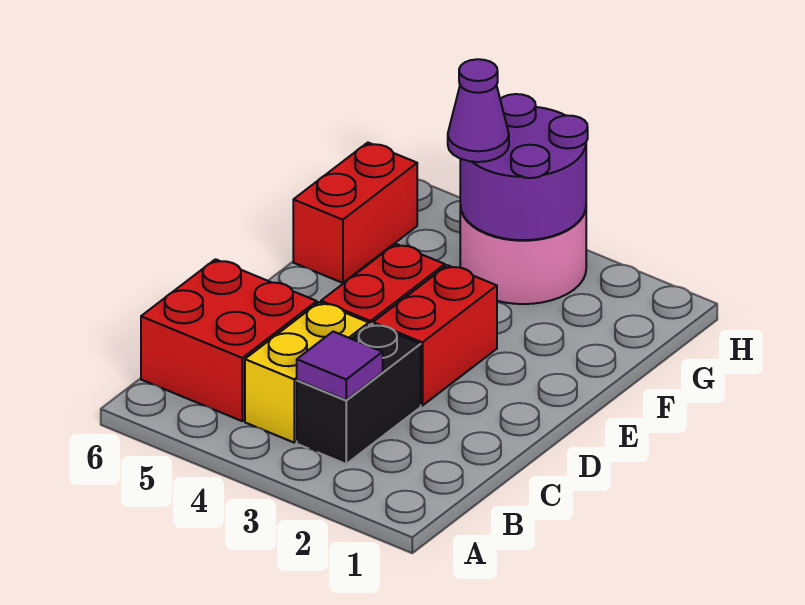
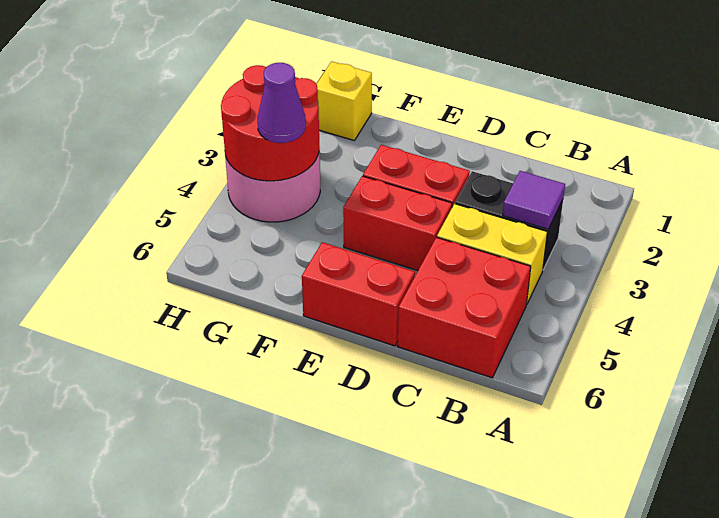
red brick F6:G6 level 1 -> red brick D6:E6 level 1
none -> yellow brick G1 level 1
purple round brick G3:H4 level 2 -> red round brick G3:H4 level 2

